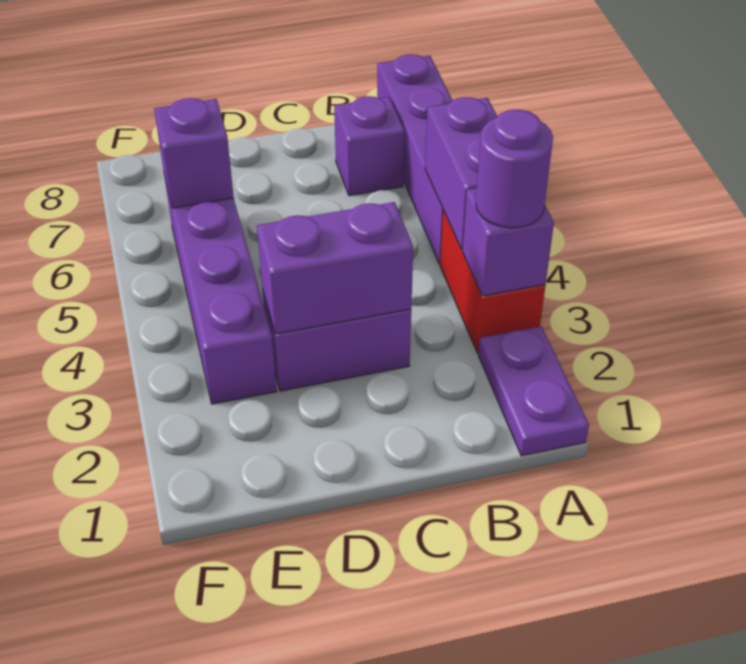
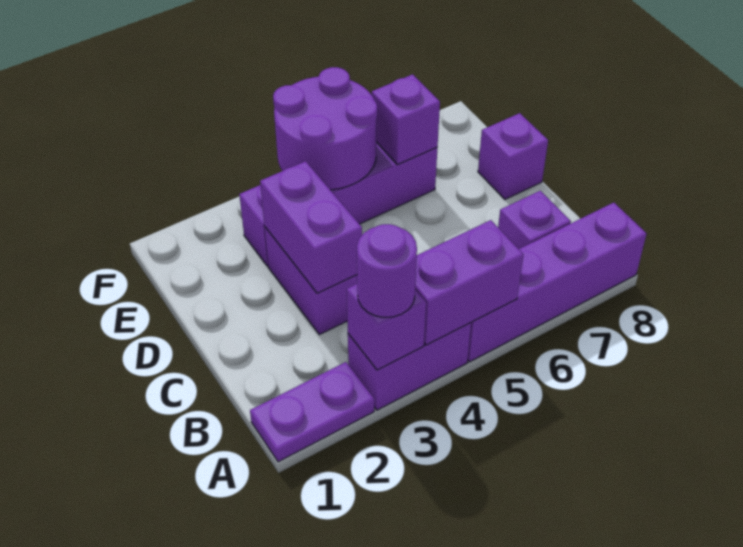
red brick A3:A4 level 1 -> purple brick A3:A4 level 1
none -> purple brick D8 level 1
none -> purple round brick E4:F5 level 2

